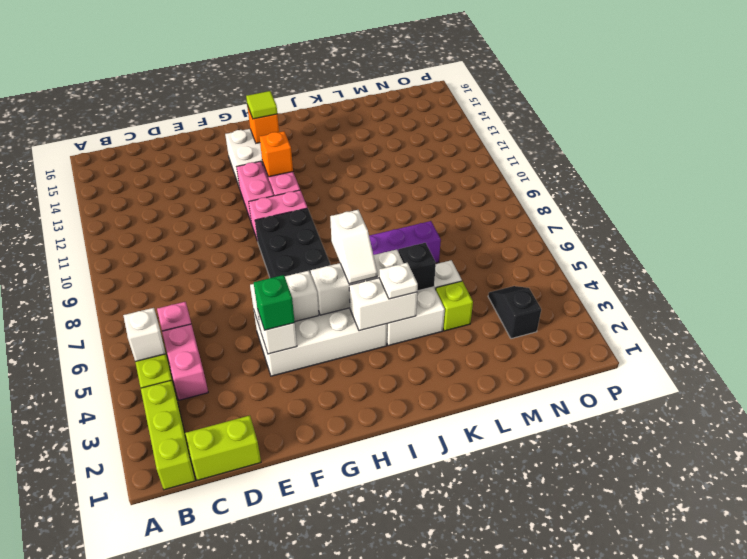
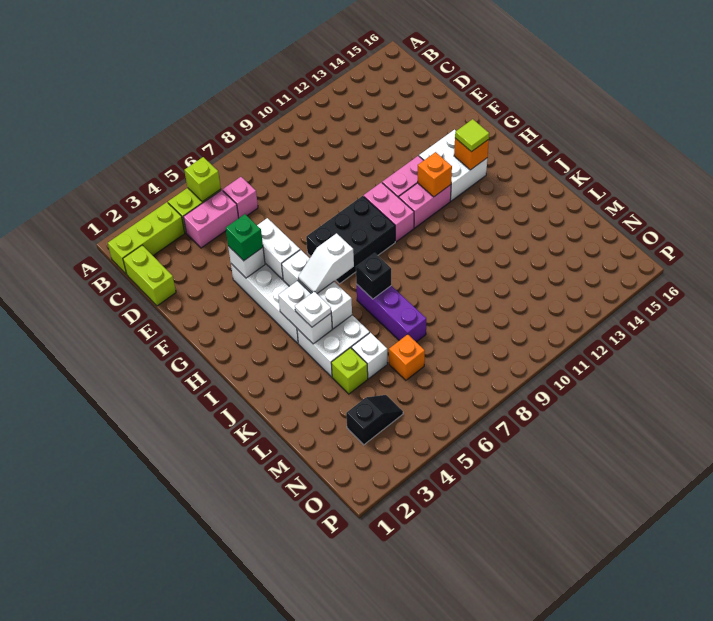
white brick B5 level 2 -> lime brick B5 level 2
black brick K5 level 2 -> black brick J7 level 2
none -> orange brick M6 level 1

